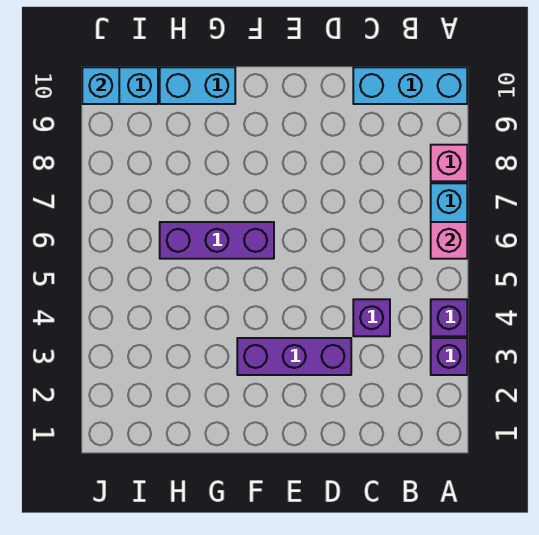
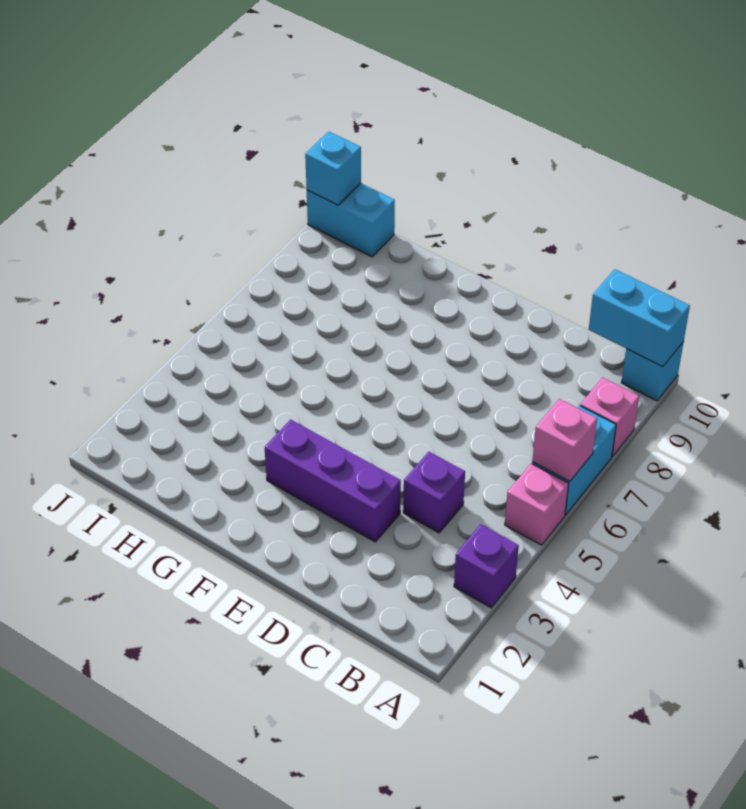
purple brick A4 level 1 -> none
none -> pink brick A5 level 1
cyan brick A10:C10 level 1 -> cyan brick A10 level 1
purple brick F6:H6 level 1 -> none
cyan brick G10:H10 level 1 -> cyan brick A10:B10 level 2

